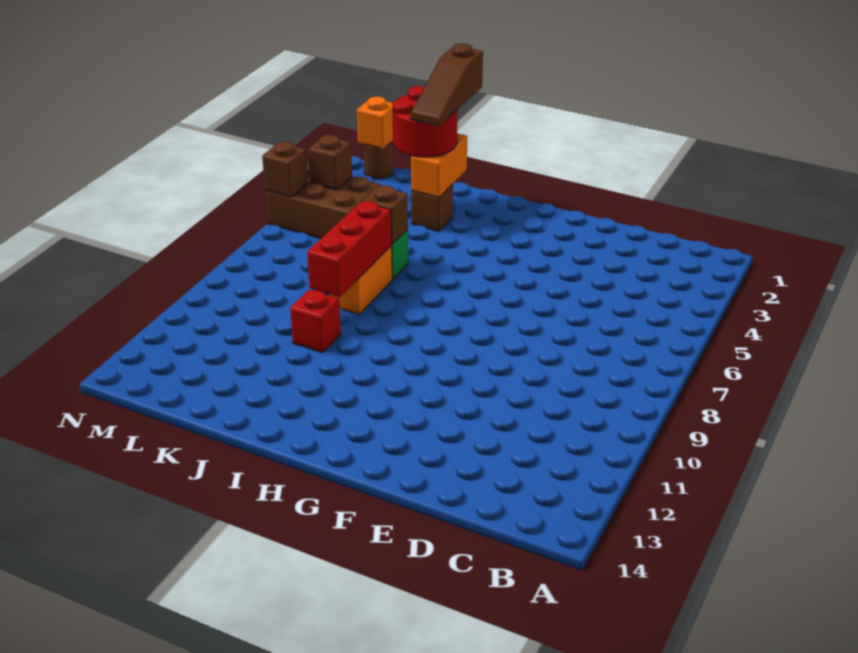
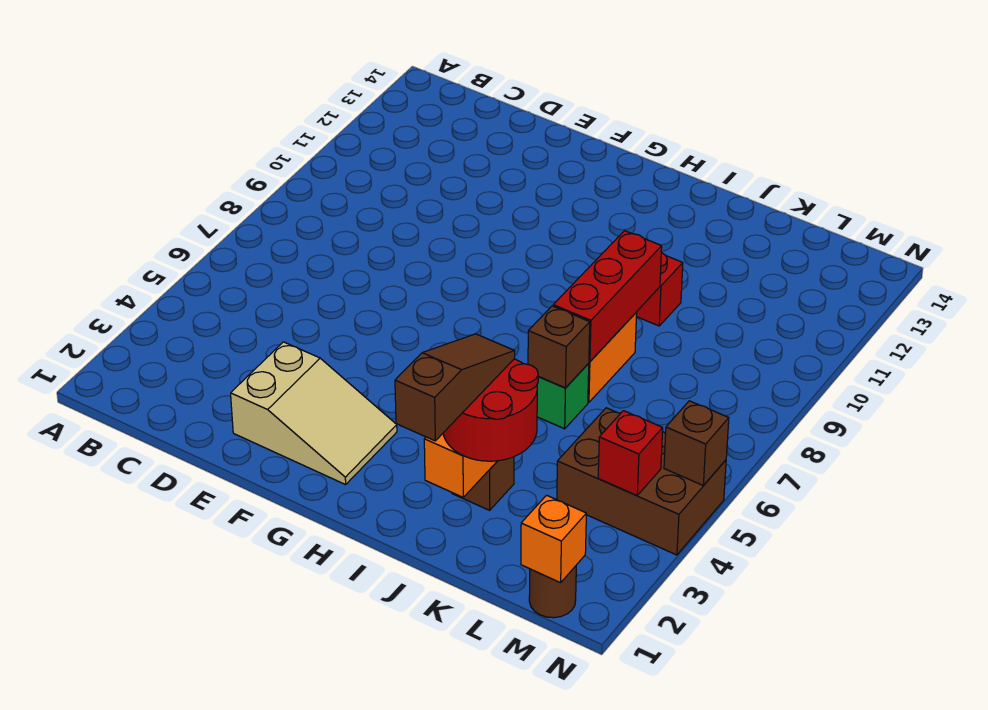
none -> tan slope E2:G3 level 1 top E
brown brick M4 level 2 -> red brick M4 level 2

